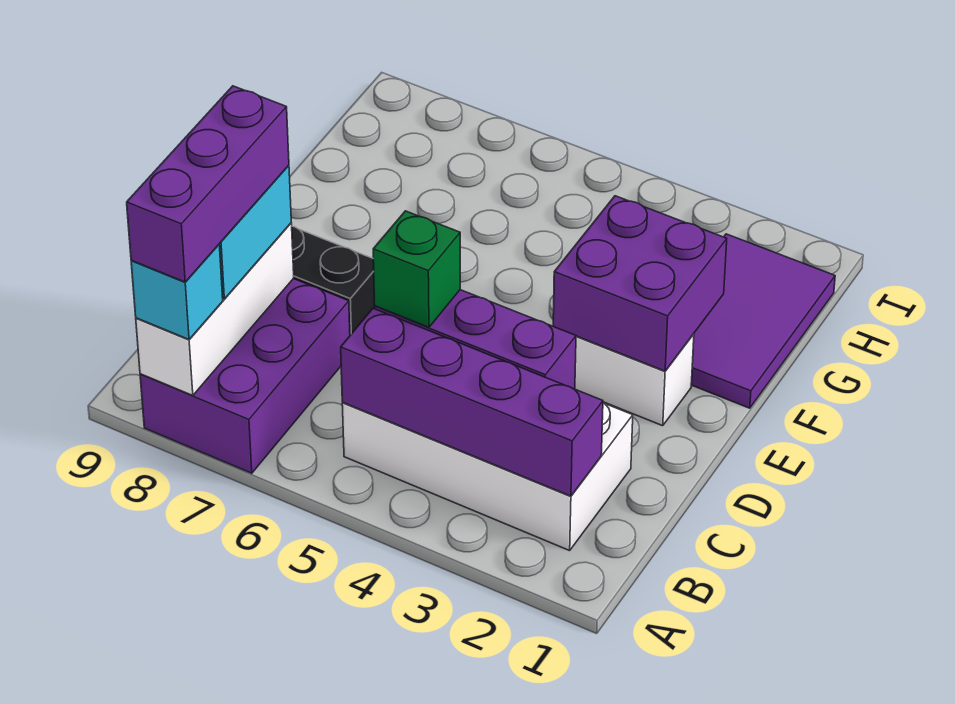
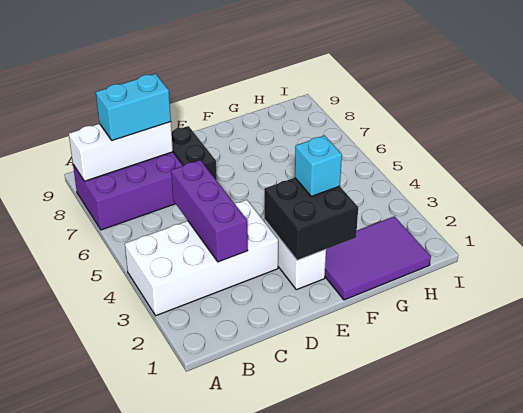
cyan brick A8 level 3 -> cyan brick F3 level 3
purple brick A8:C8 level 4 -> none
white brick B2:C5 level 1 -> white brick A3:D4 level 1
purple brick B2:B5 level 2 -> none
green brick C5 level 3 -> none
purple brick E2:F3 level 2 -> black brick E2:F3 level 2

